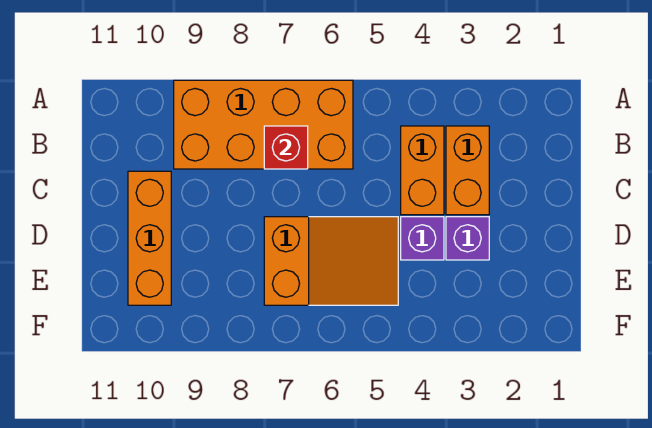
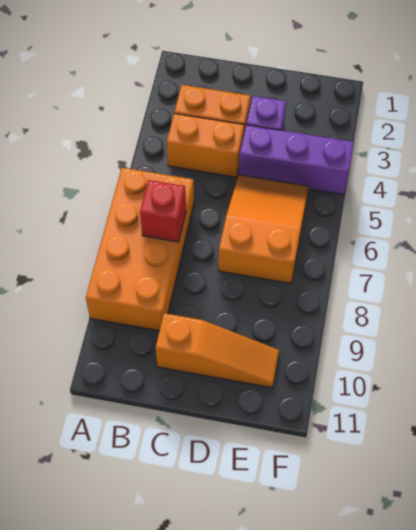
orange brick C10:E10 level 1 -> orange slope C10:E10 level 1 top C
purple brick D4 level 1 -> purple brick D4:F4 level 1

